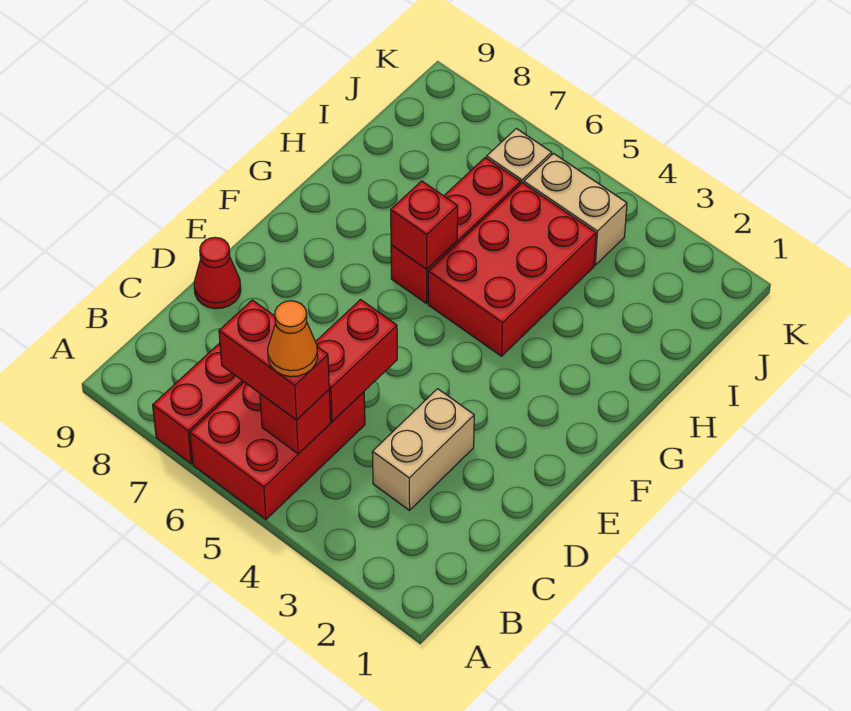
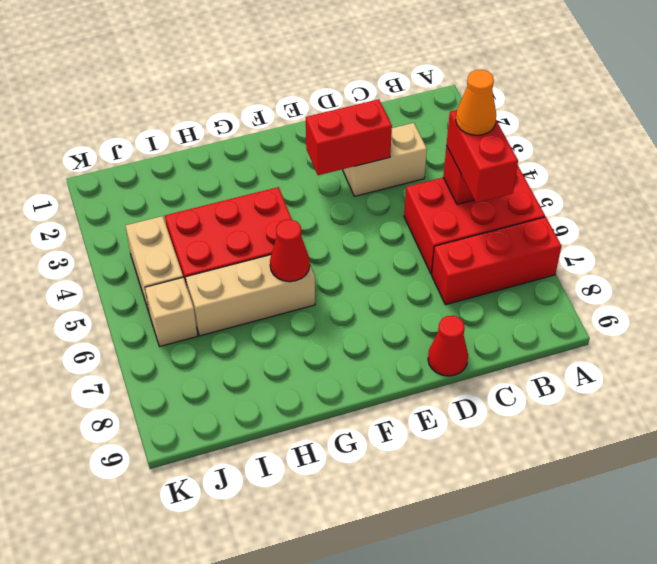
red brick C5:D5 level 2 -> red brick D3:E3 level 2
red brick G6:I6 level 1 -> tan brick G6:I6 level 1
red brick G6 level 2 -> red cone G6 level 2

